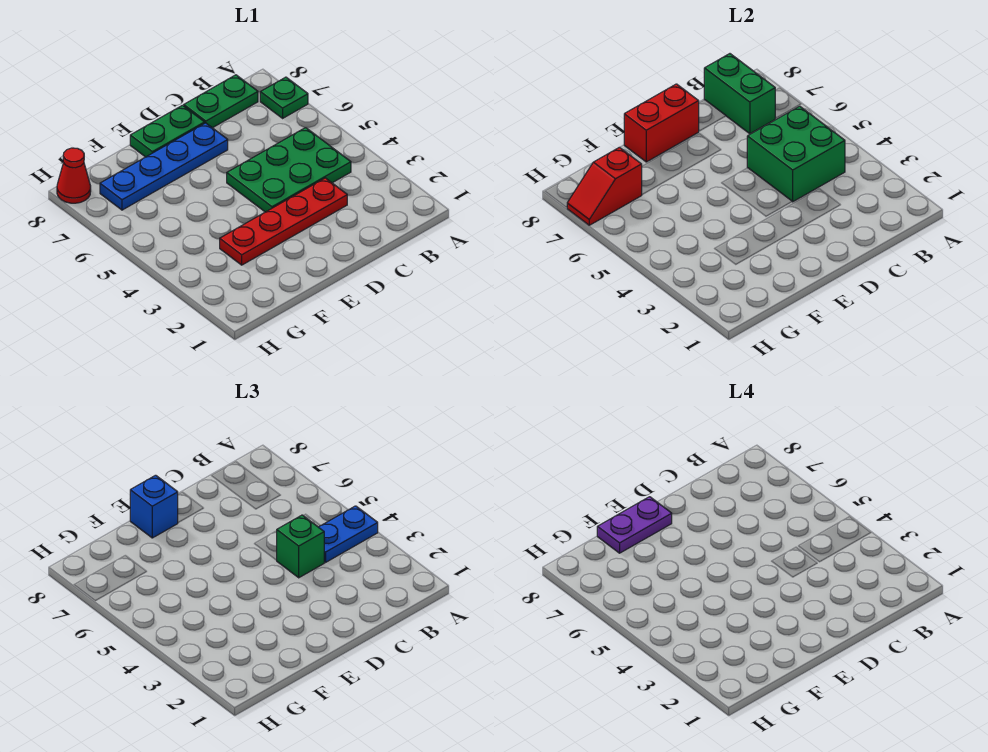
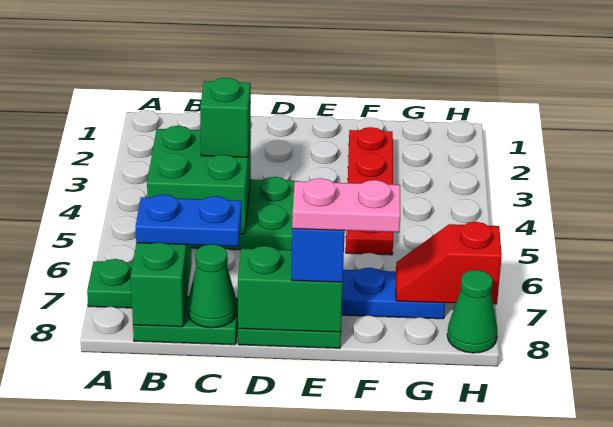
blue plate A4:B4 level 3 -> blue plate B7:C7 level 3
red plate C3:F3 level 1 -> red plate F2:F5 level 1
none -> green cone C8 level 2
red brick D8:E8 level 2 -> green brick D8:E8 level 2
purple plate E8:F8 level 4 -> pink plate E8:F8 level 4
red slope G7:H7 level 2 top G -> red slope G7:H7 level 2 top H
red cone H8 level 1 -> green cone H8 level 1

